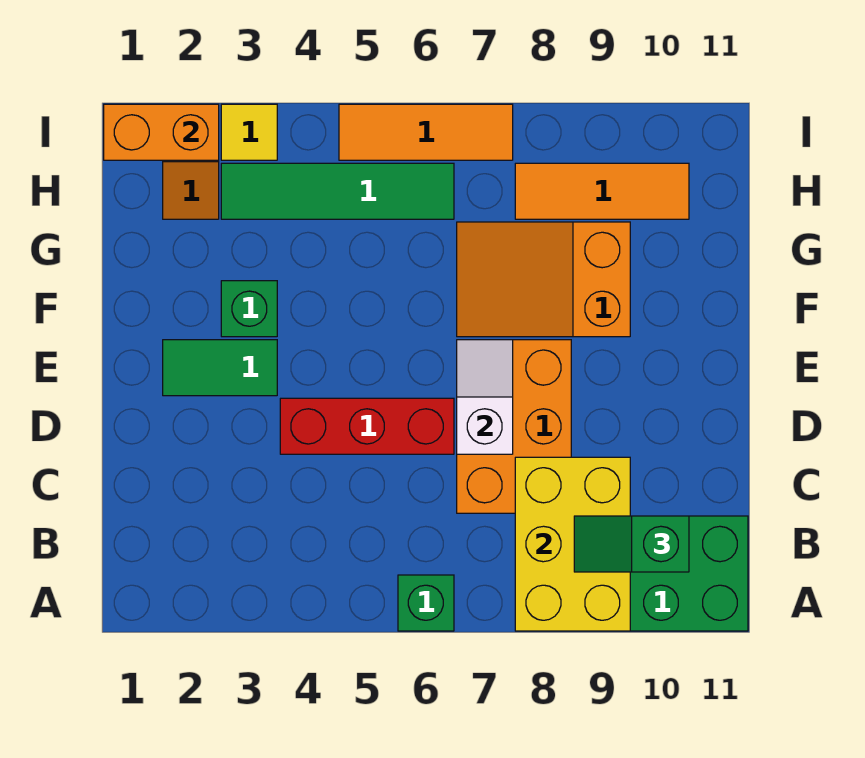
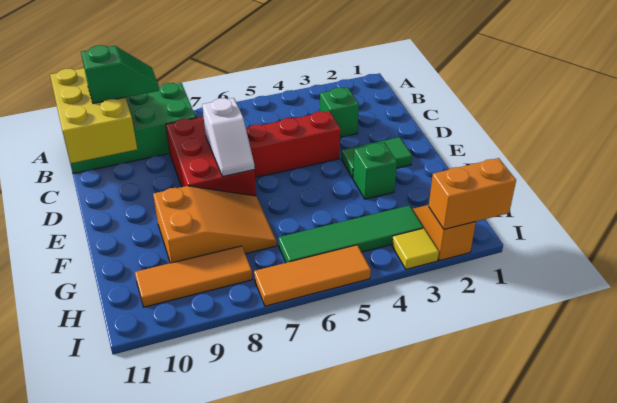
green brick A6 level 1 -> green brick C3 level 1
yellow brick A8:C9 level 2 -> yellow brick A10:C11 level 2
orange brick C7:E8 level 1 -> red brick C7:E8 level 1

